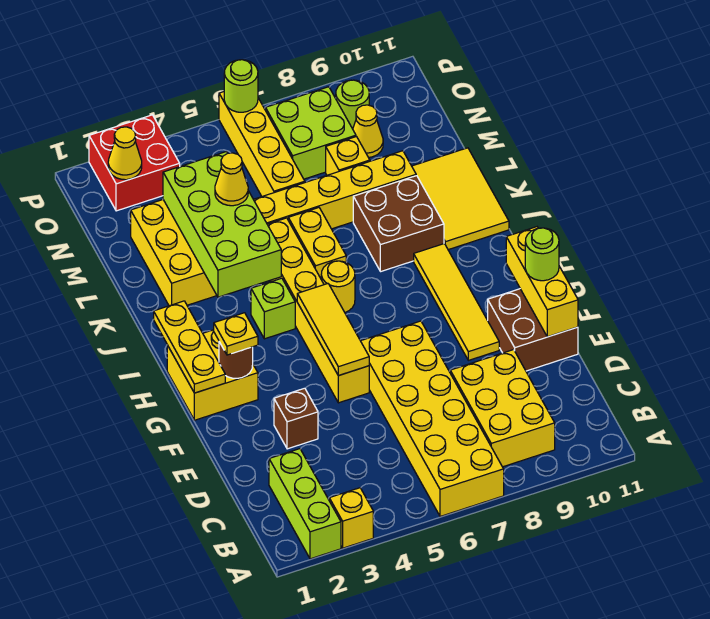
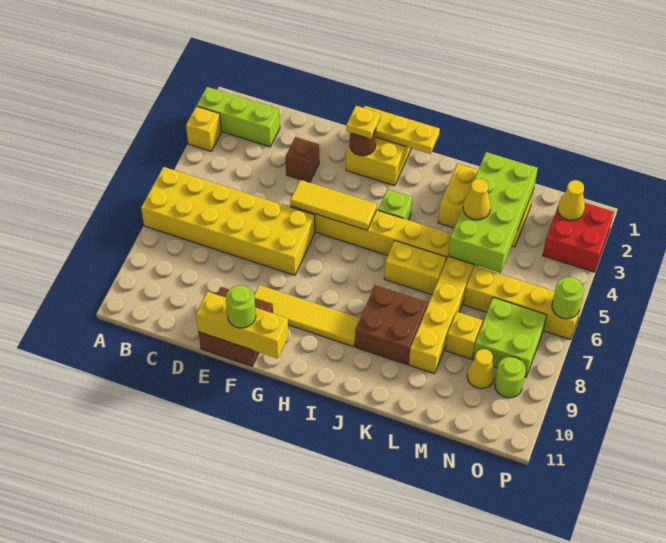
yellow brick B8:D9 level 1 -> none
yellow round brick I6 level 1 -> none
lime brick J3:M4 level 2 -> lime brick L2:M5 level 2
yellow tile J10:L11 level 1 -> none

